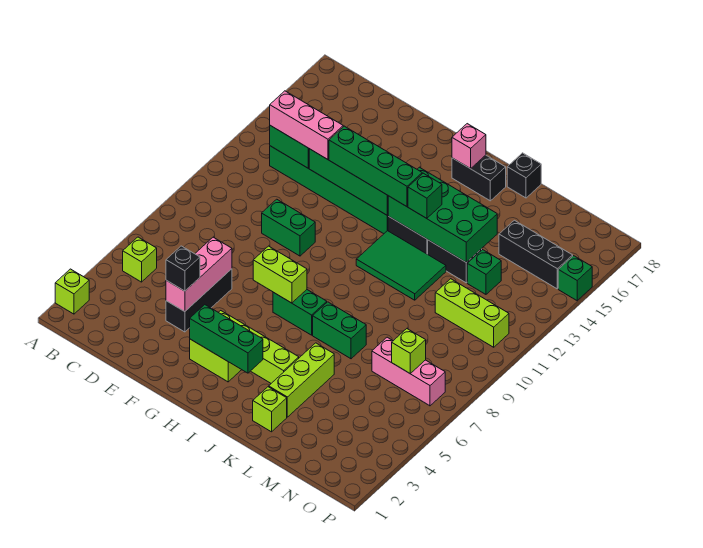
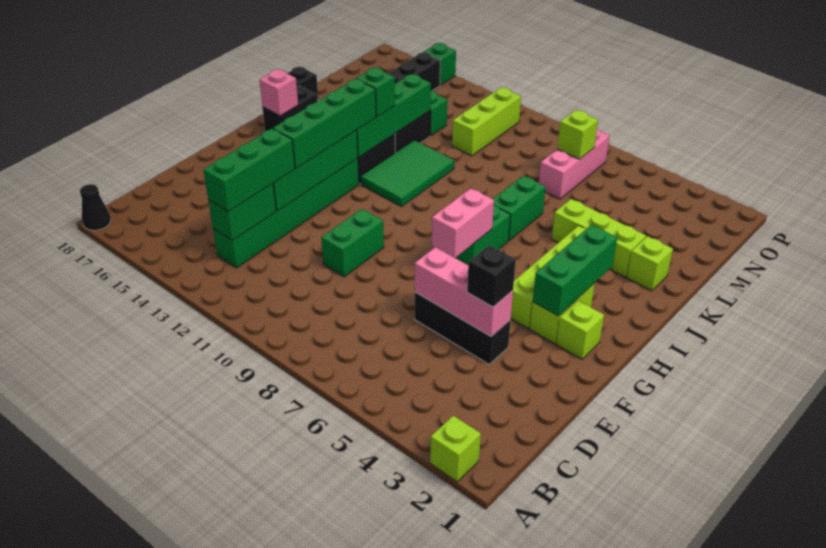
none -> black cone A18 level 1
lime brick B5 level 1 -> lime brick G2 level 1
pink brick C13:E13 level 3 -> green brick C13:E13 level 3
lime brick G7:H7 level 2 -> pink brick G7:H7 level 2
green brick I13:L14 level 2 -> green brick I13:L13 level 2

